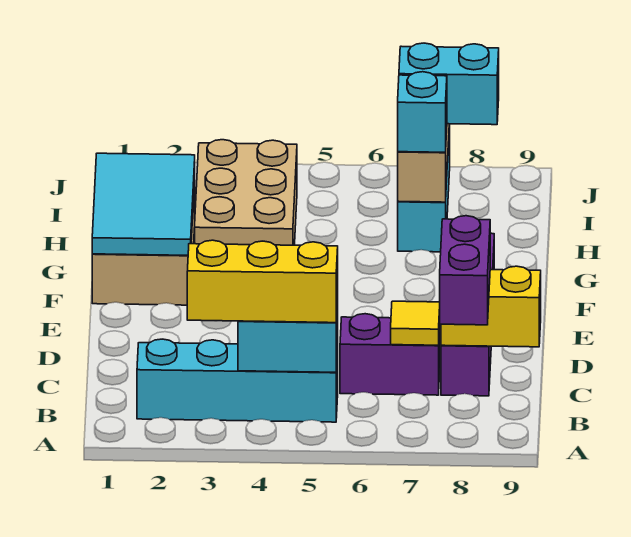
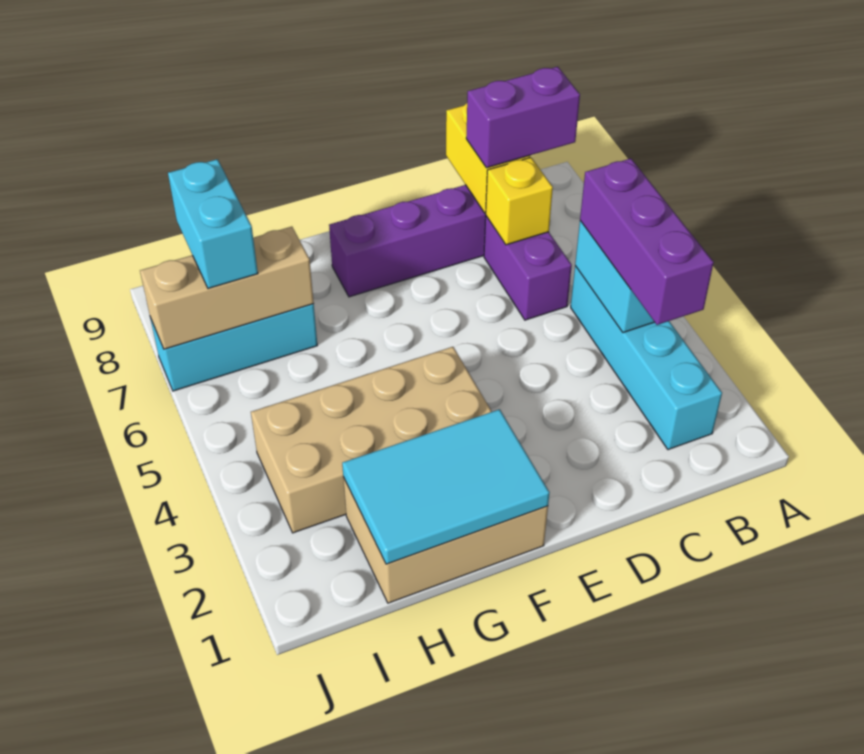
yellow brick B3:B5 level 3 -> purple brick B3:B5 level 3
yellow tile C7 level 2 -> yellow brick C7 level 2
tan brick G3:I4 level 1 -> tan brick F3:I4 level 1
cyan brick H7 level 3 -> none

